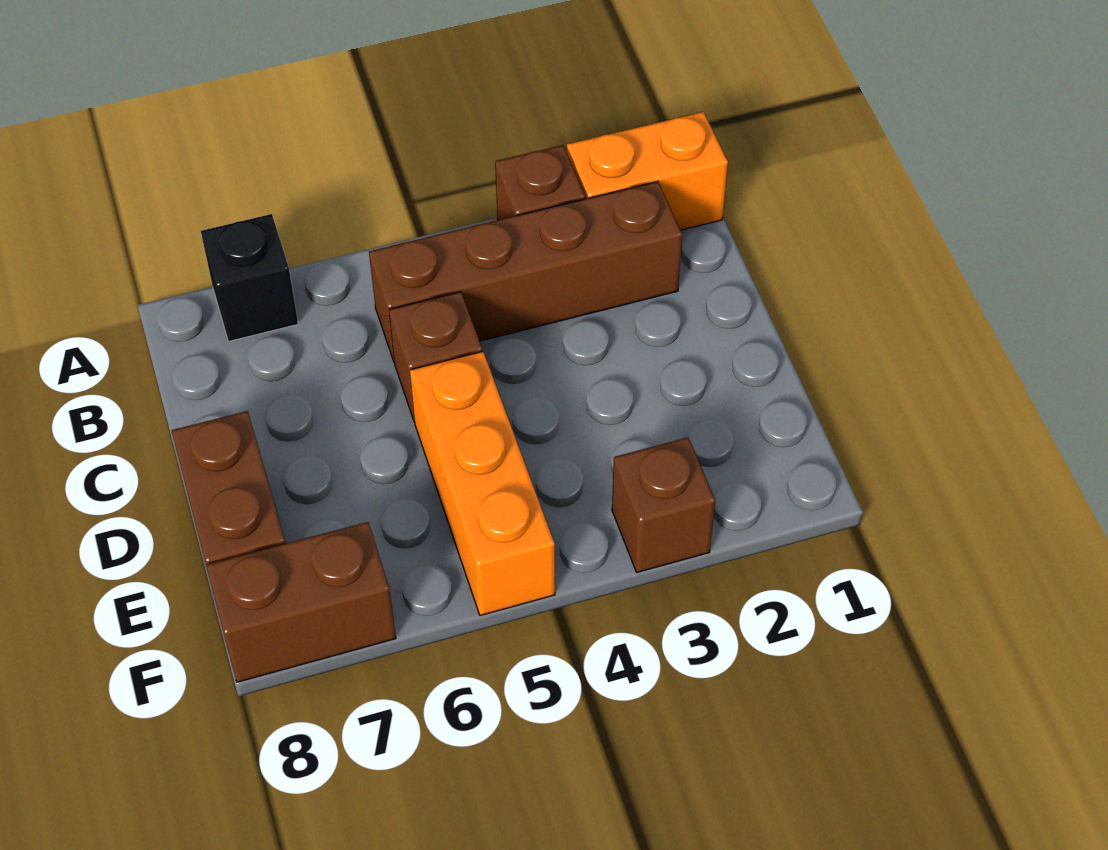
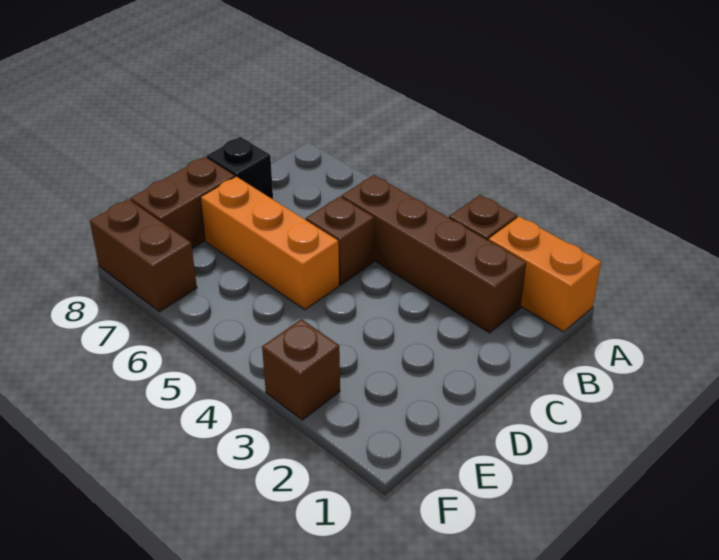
black brick A7 level 1 -> black brick C8 level 1
orange brick D5:F5 level 1 -> orange brick D5:D7 level 1

